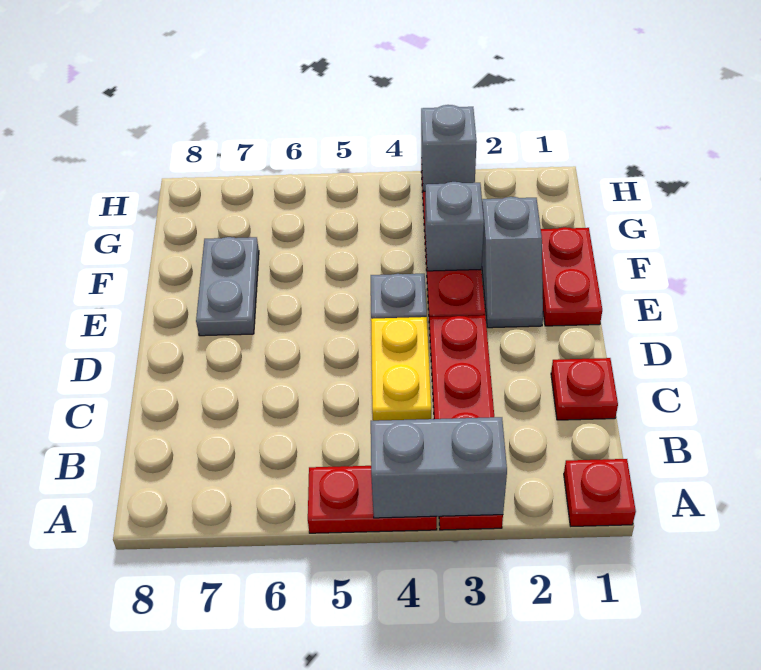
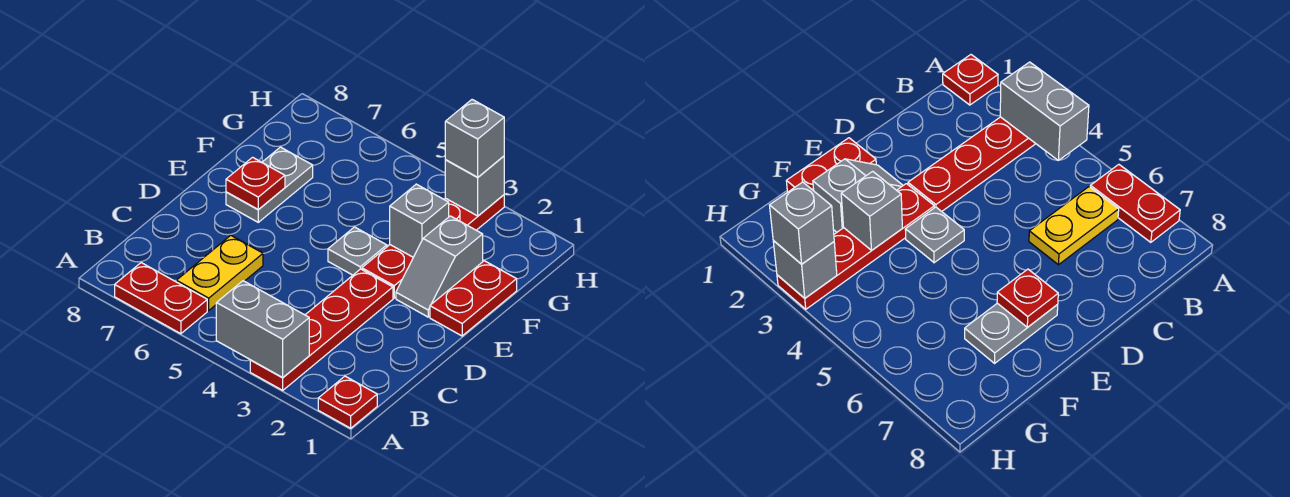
red plate A4:A5 level 1 -> red plate A6:A7 level 1
red plate C1 level 1 -> red plate E7 level 2
yellow plate C4:D4 level 1 -> yellow plate B6:C6 level 1
none -> grey brick H3 level 3

